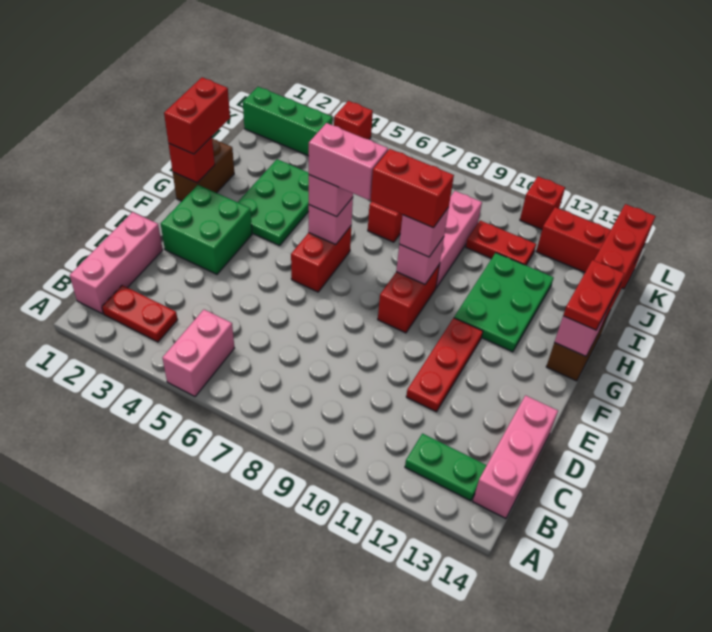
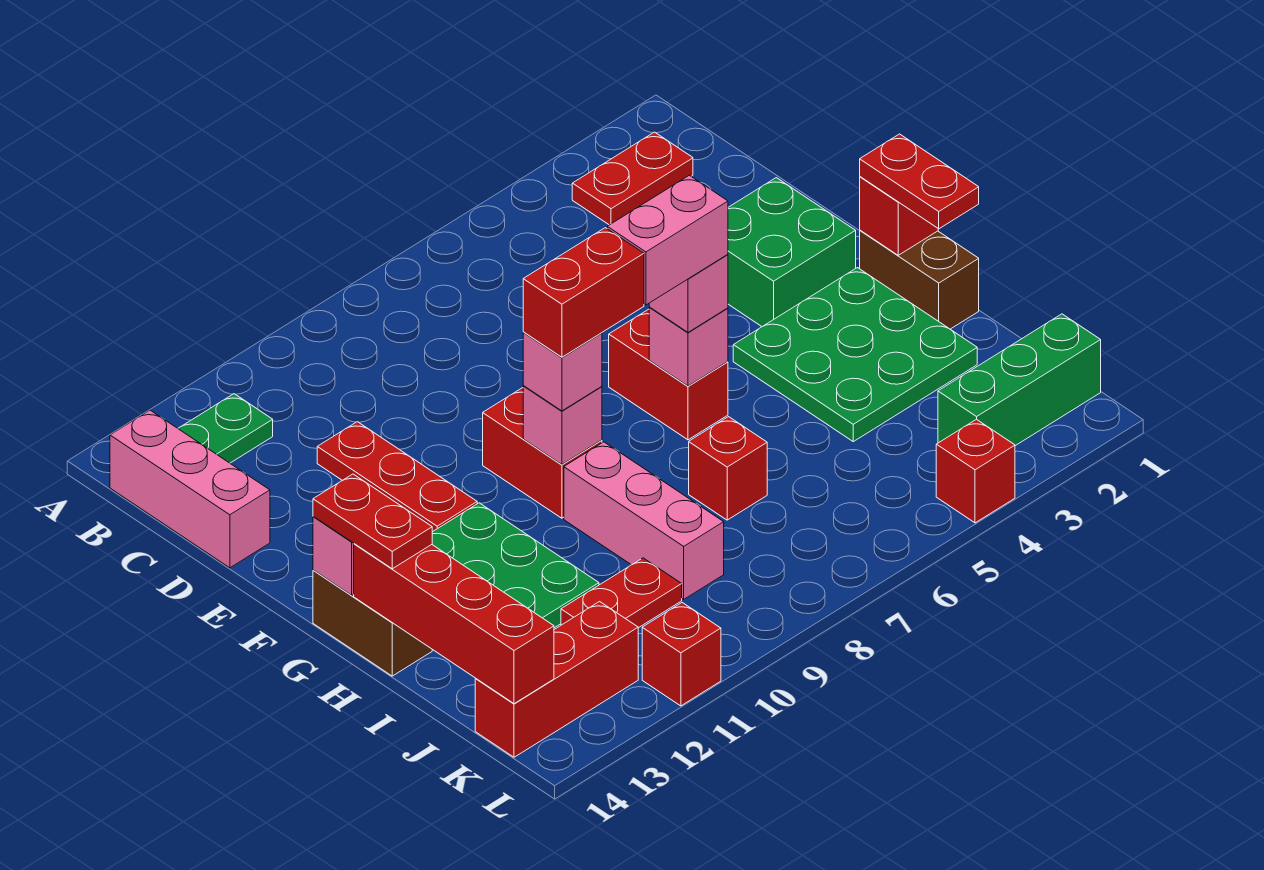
pink brick A5:B5 level 1 -> none
pink brick B1:D1 level 1 -> none
red brick G1:H1 level 3 -> red plate G1:H1 level 3
green plate G3:I4 level 1 -> green plate G2:I4 level 1

